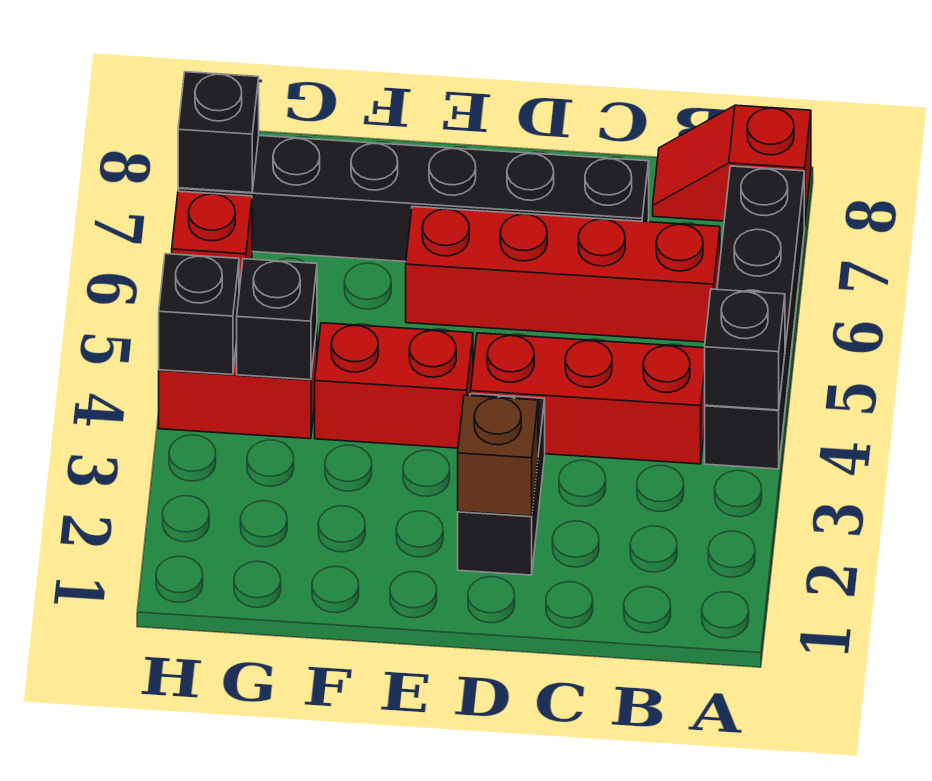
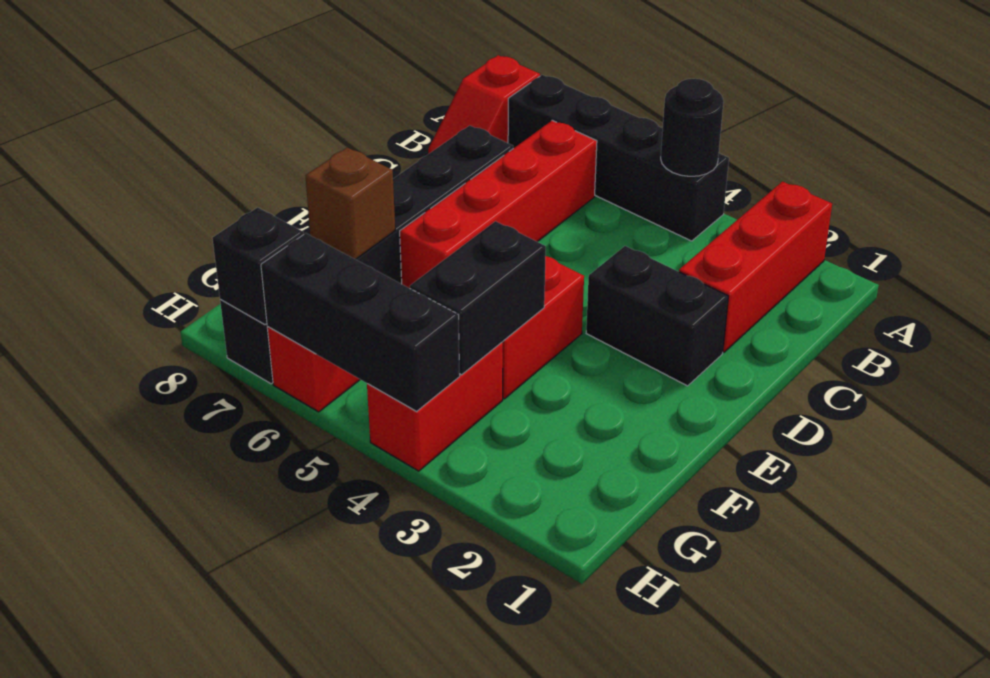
black brick A4 level 2 -> black round brick A4 level 2
red brick B4:D4 level 1 -> red brick A2:C2 level 1
brown brick D2 level 2 -> brown brick F7 level 2
black brick G4 level 2 -> black brick F4:G4 level 2
black brick H4 level 2 -> black brick H4:H6 level 2

